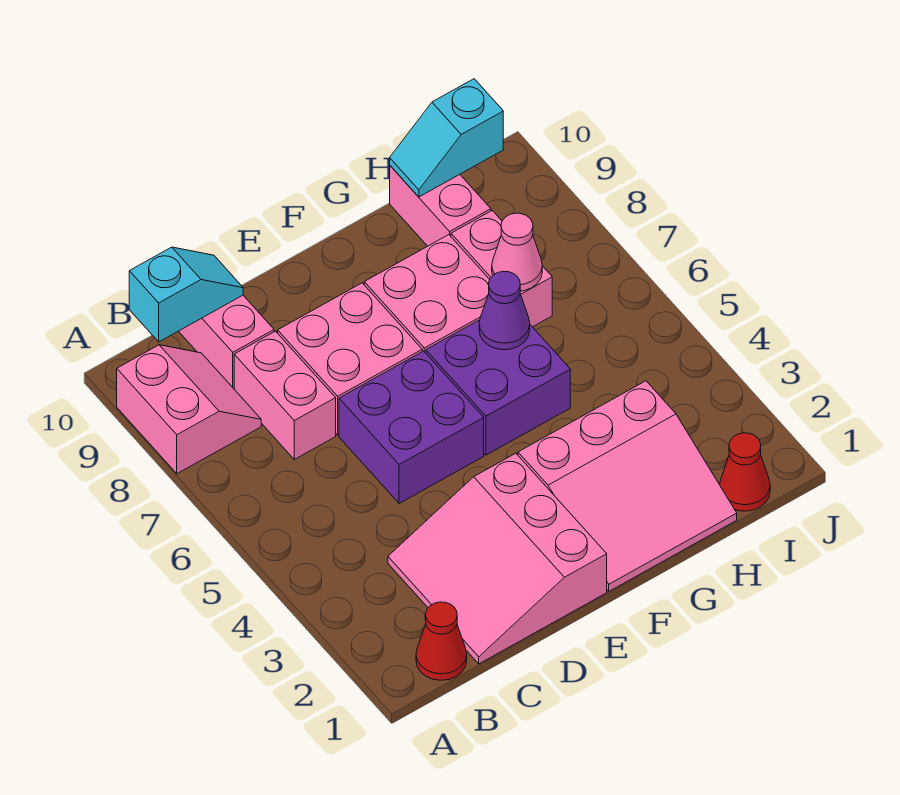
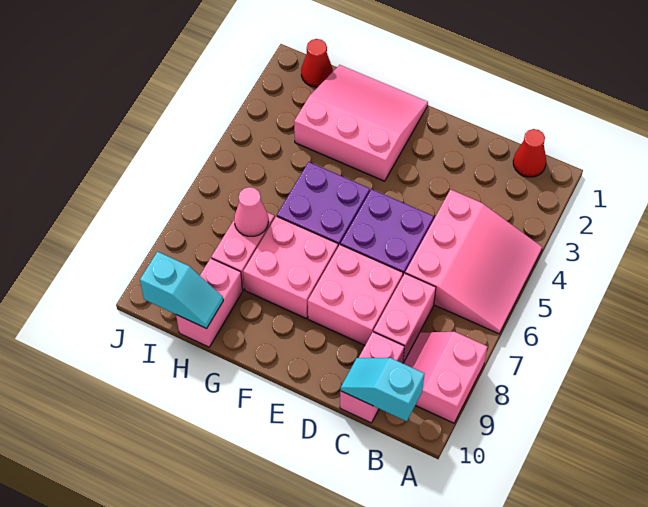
pink slope C1:E3 level 1 top E -> pink slope A4:C6 level 1 top C
purple cone G6 level 2 -> none

